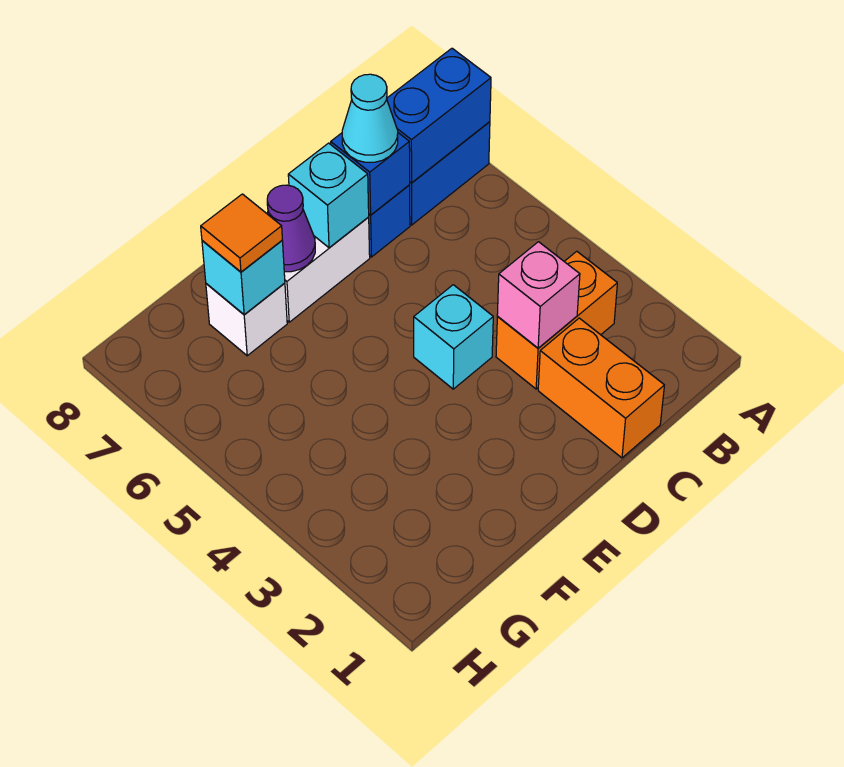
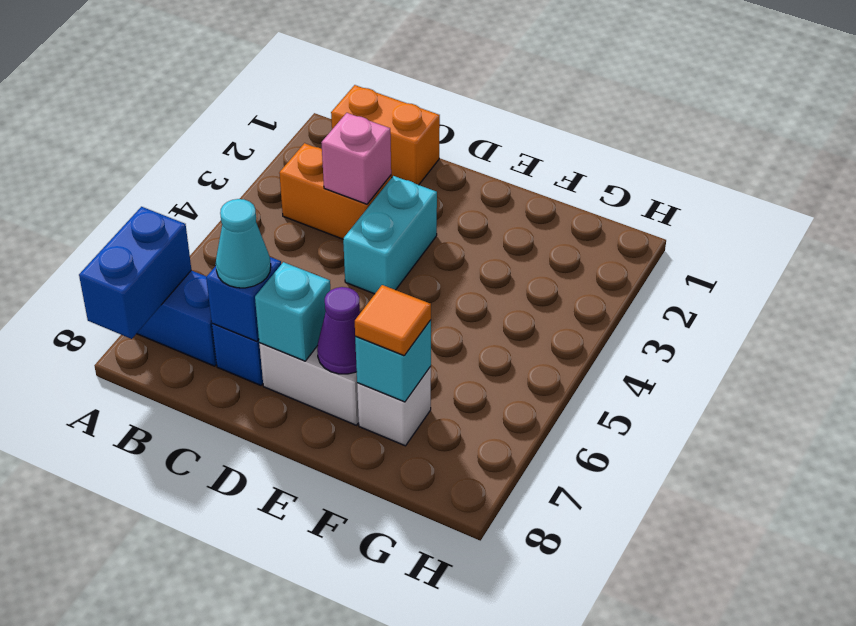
blue brick A7:B7 level 2 -> blue brick A7:A8 level 2
orange brick C1:C2 level 1 -> orange brick B1:C1 level 1
cyan brick D4 level 1 -> cyan brick D3:D4 level 1

